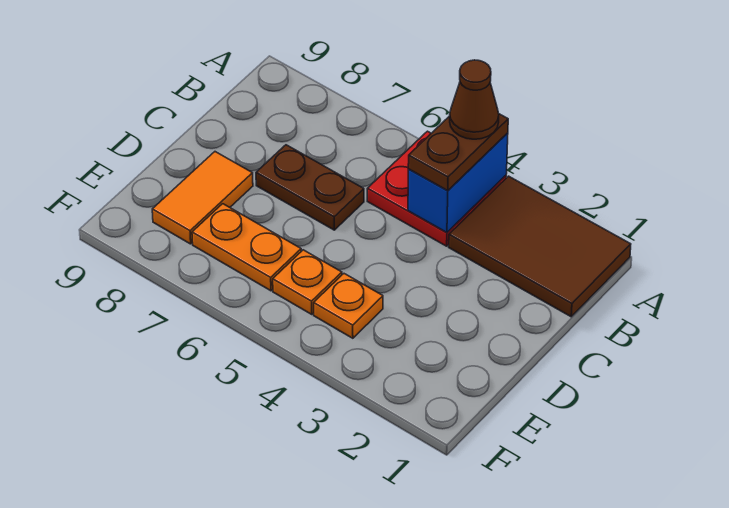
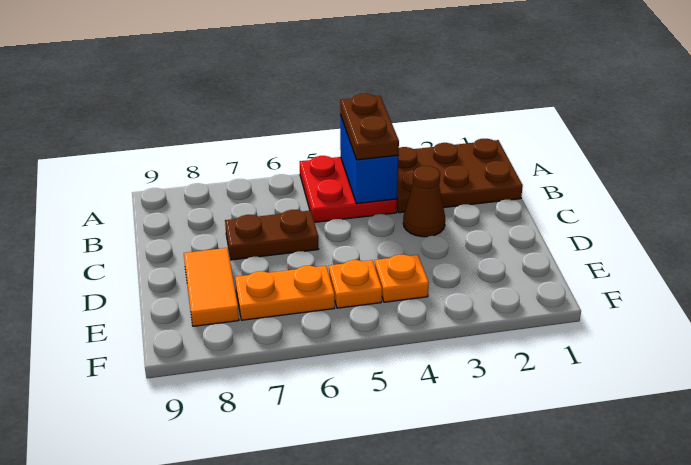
brown tile A1:B3 level 1 -> brown plate A1:B3 level 1
brown cone A4 level 4 -> brown cone C3 level 1

